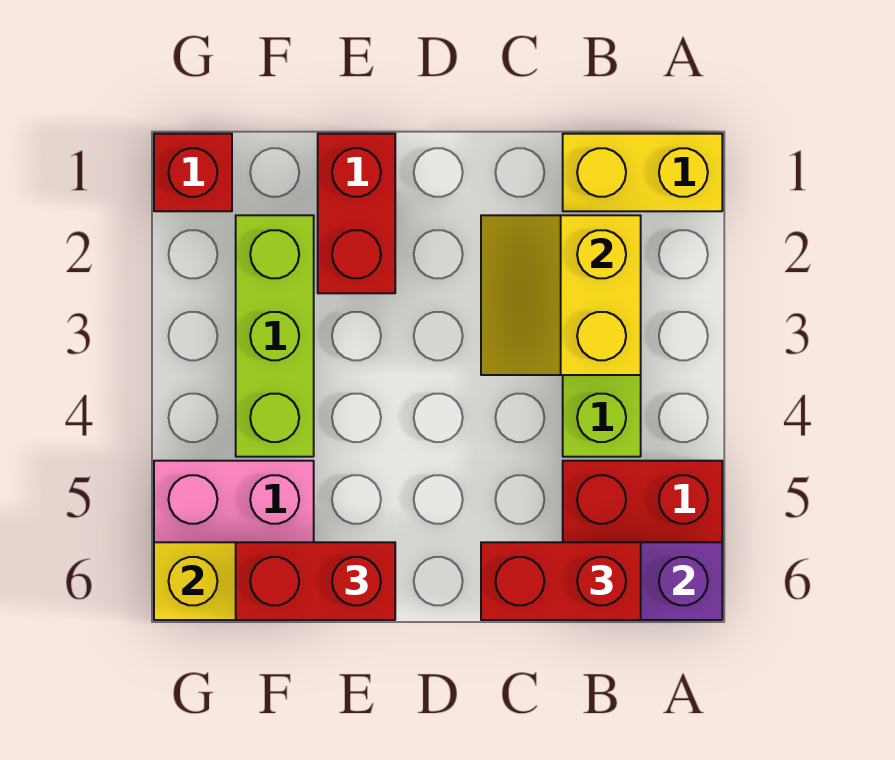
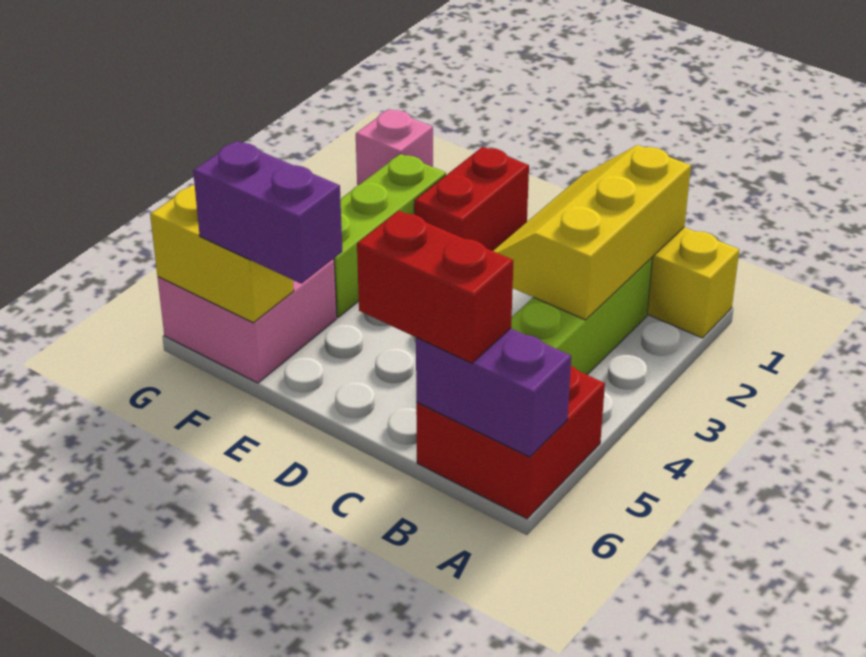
yellow slope B2:C3 level 2 top B -> yellow slope B1:C3 level 2 top B
red brick E6:F6 level 3 -> purple brick E6:F6 level 3
red brick G1 level 1 -> pink brick G1 level 1

